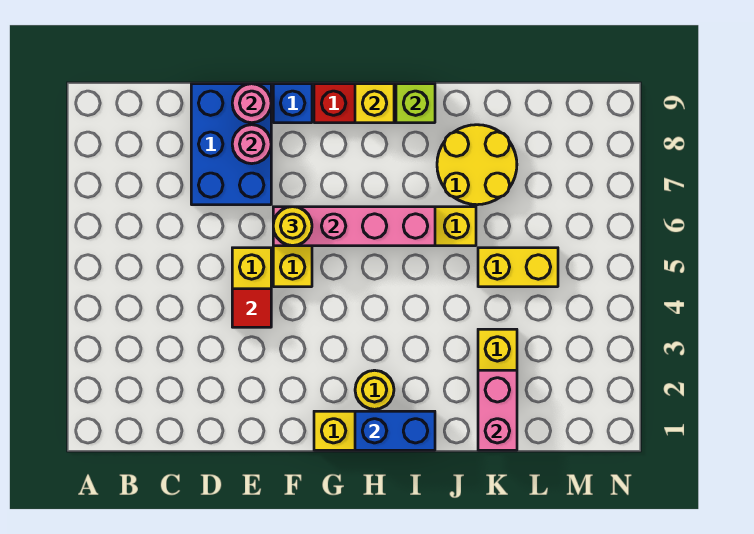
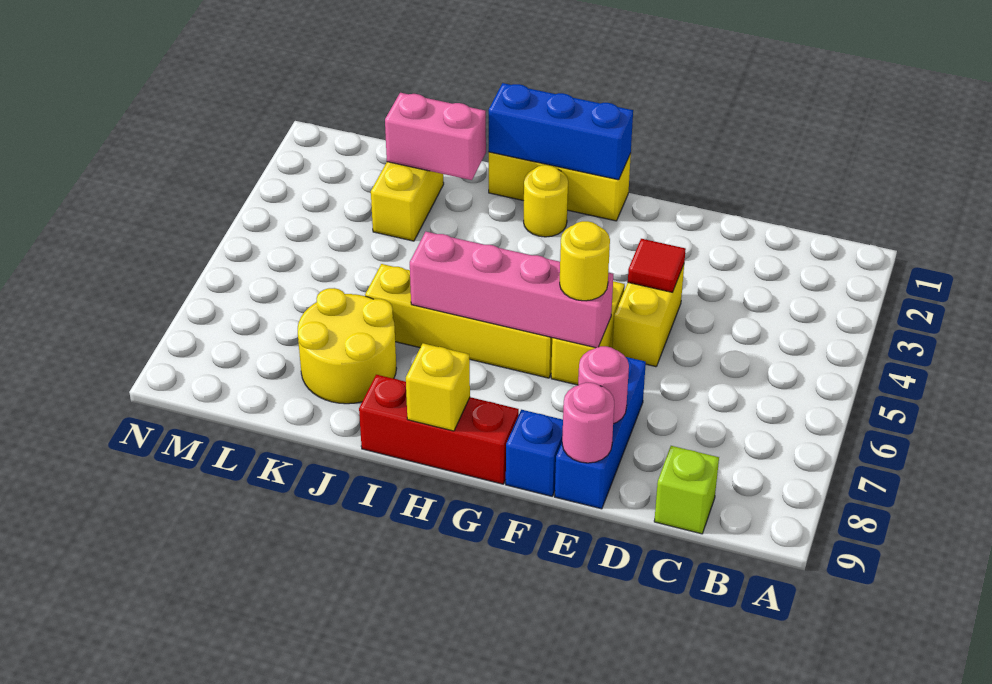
blue brick D7:E9 level 1 -> blue brick E7:E9 level 1
blue brick H1:I1 level 2 -> blue brick G1:I1 level 2
lime brick I9 level 2 -> lime brick C9 level 1
pink brick K1:K2 level 2 -> pink brick J2:K2 level 2
yellow brick K5:L5 level 1 -> none

